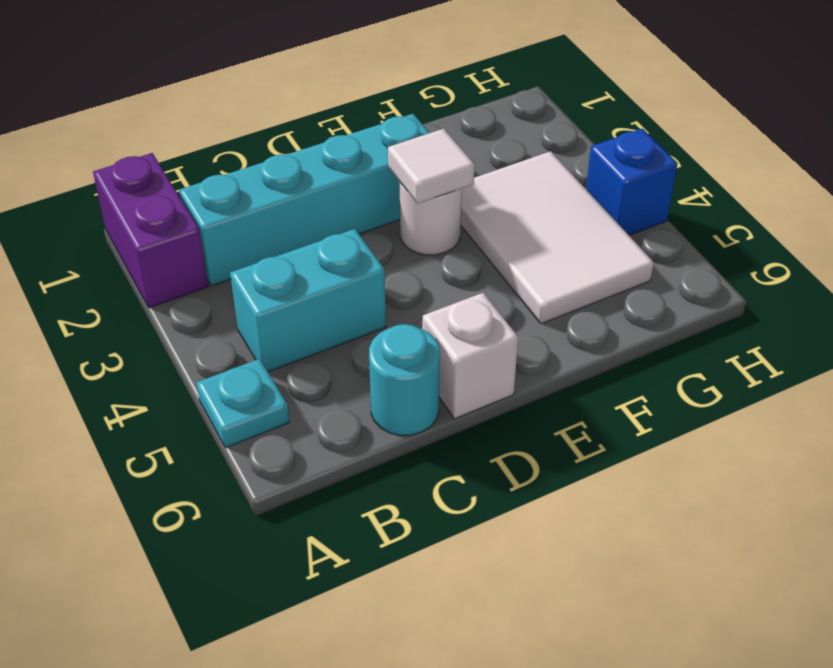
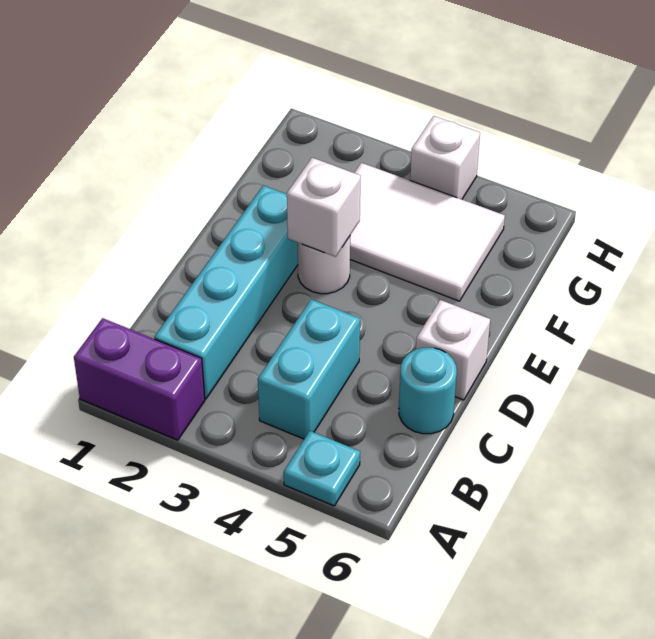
white tile E3 level 2 -> white brick E3 level 2
blue brick H4 level 1 -> white brick H4 level 1

